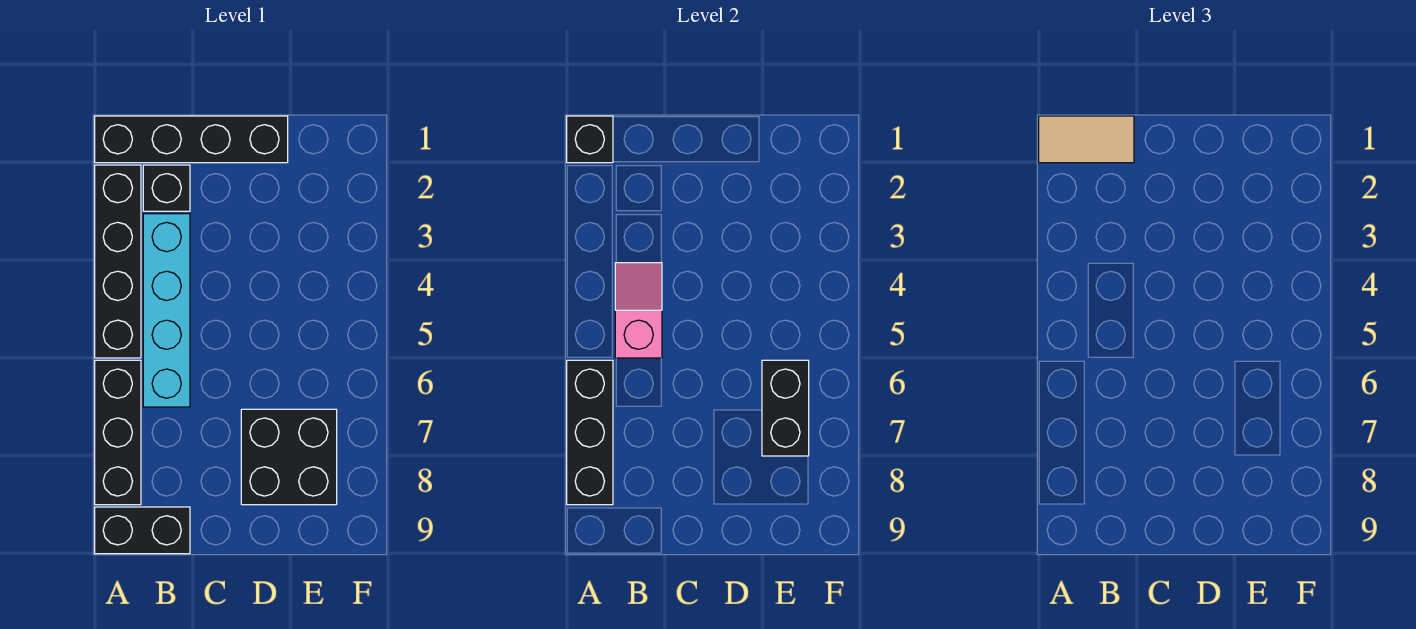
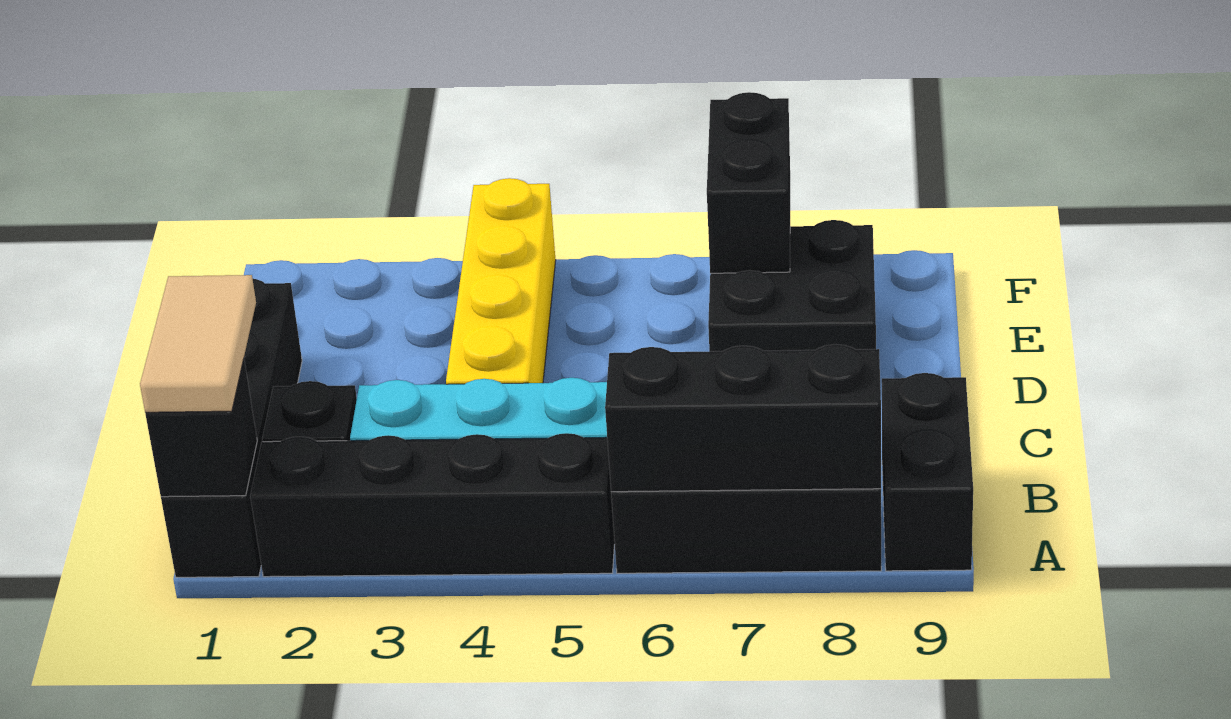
pink slope B4:B5 level 2 top 5 -> none
none -> yellow brick C4:F4 level 1
black brick E6:E7 level 2 -> black brick E7:F7 level 2

